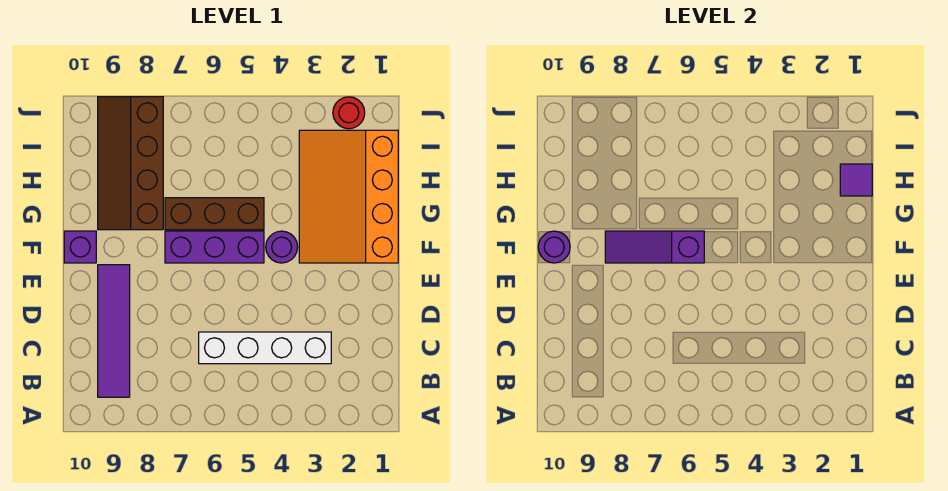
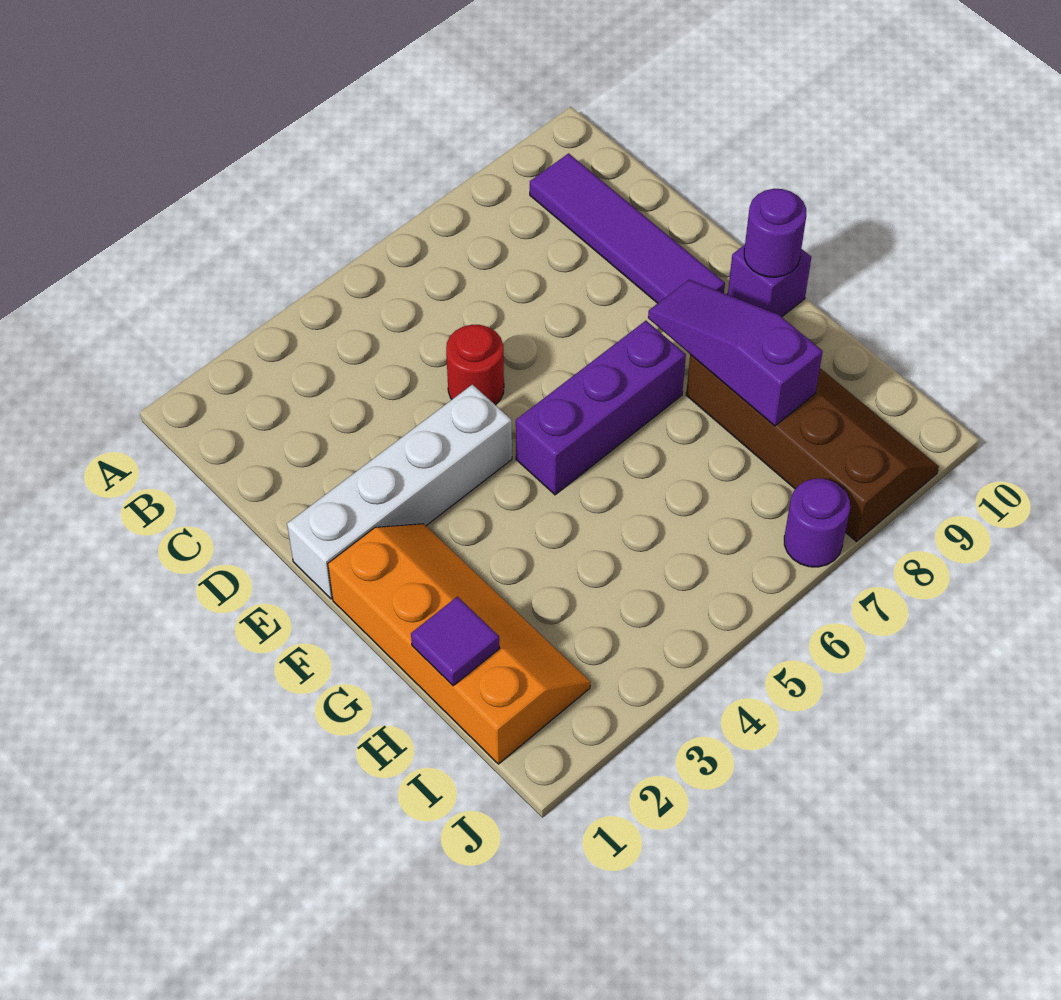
white brick C3:C6 level 1 -> white brick E1:E4 level 1
orange slope F1:I3 level 1 top 1 -> orange slope F1:I2 level 1 top 1
purple round brick F4 level 1 -> purple round brick J7 level 1
purple slope F6:F8 level 2 top 6 -> purple slope F8:H8 level 2 top H
brown brick G5:G7 level 1 -> none
red round brick J2 level 1 -> red round brick D5 level 1

